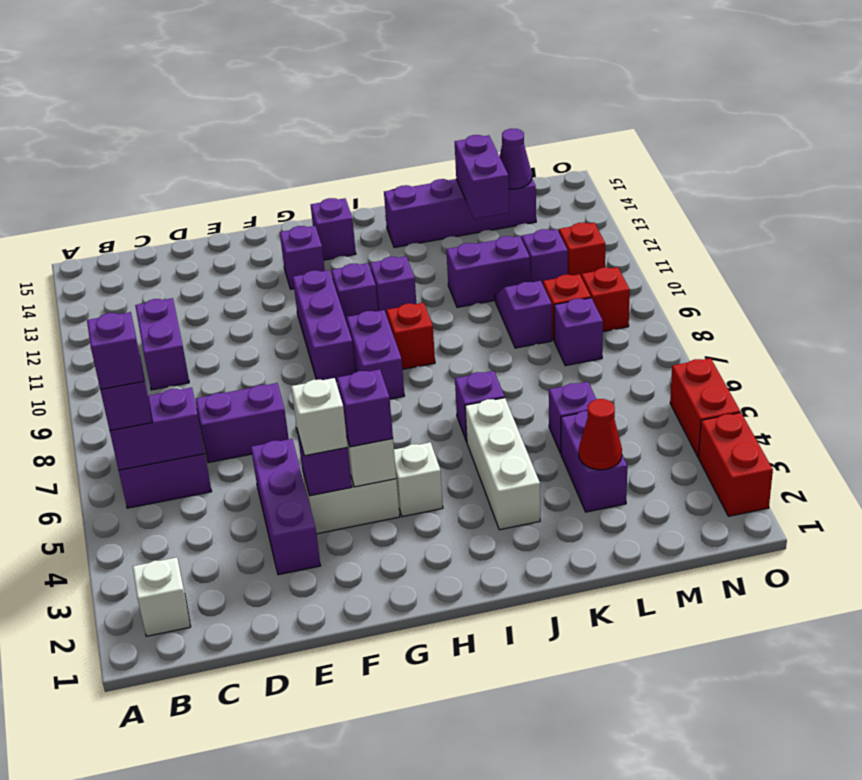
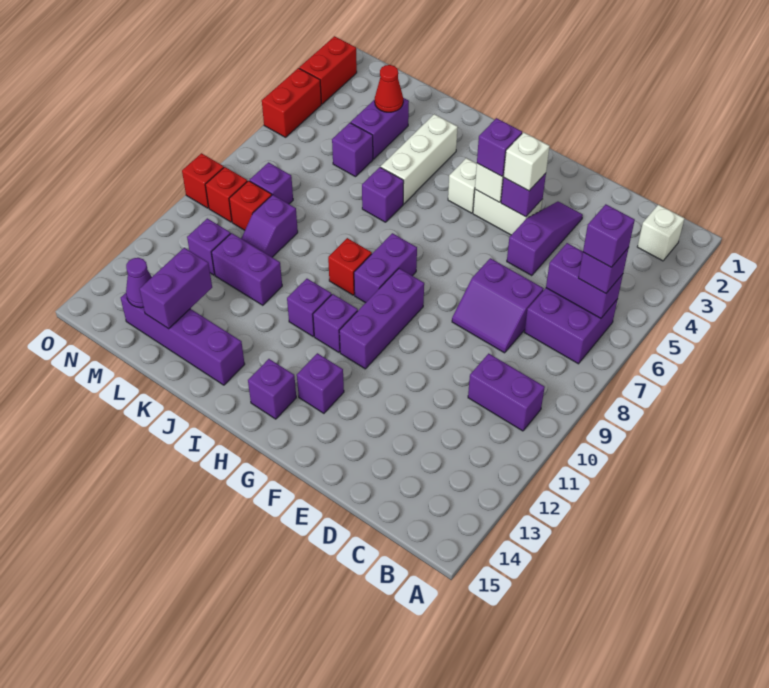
purple brick C10:C11 level 1 -> purple brick B10:C10 level 1
purple brick E3:E5 level 1 -> purple slope E3:E5 level 1 top 5
red brick N11 level 1 -> red brick O9 level 1

